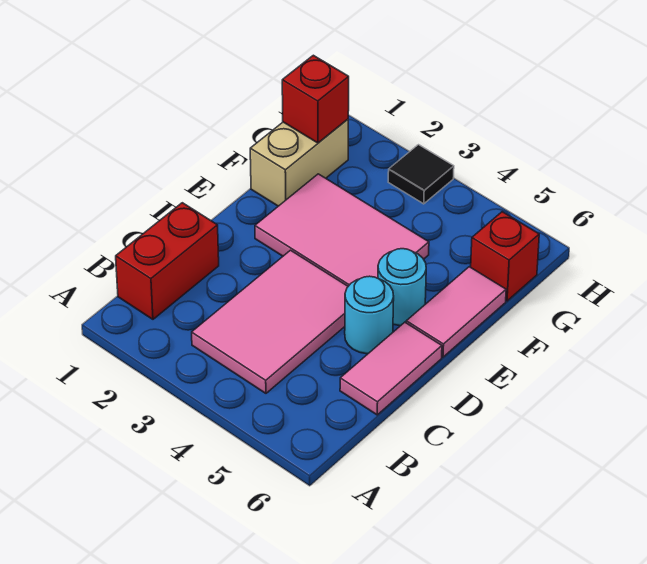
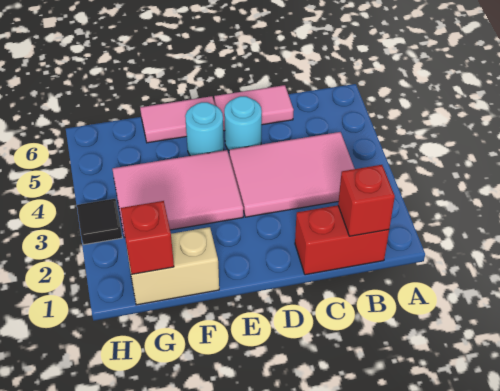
pink tile E2:F4 level 1 -> pink tile E3:G4 level 1
red brick G6 level 1 -> red brick B1 level 2

